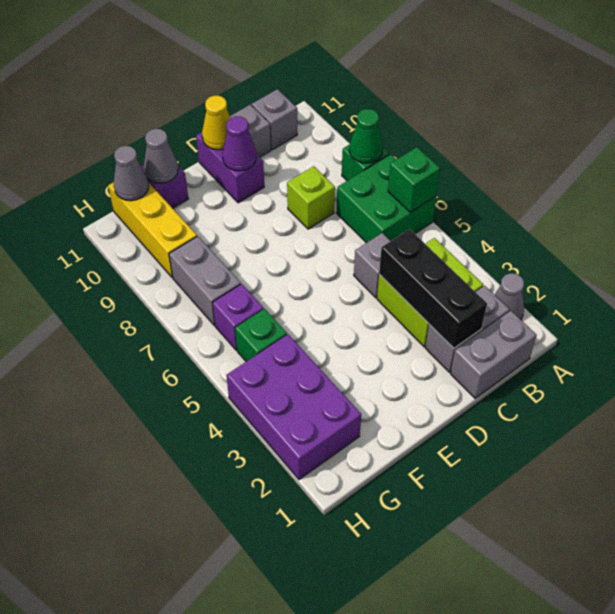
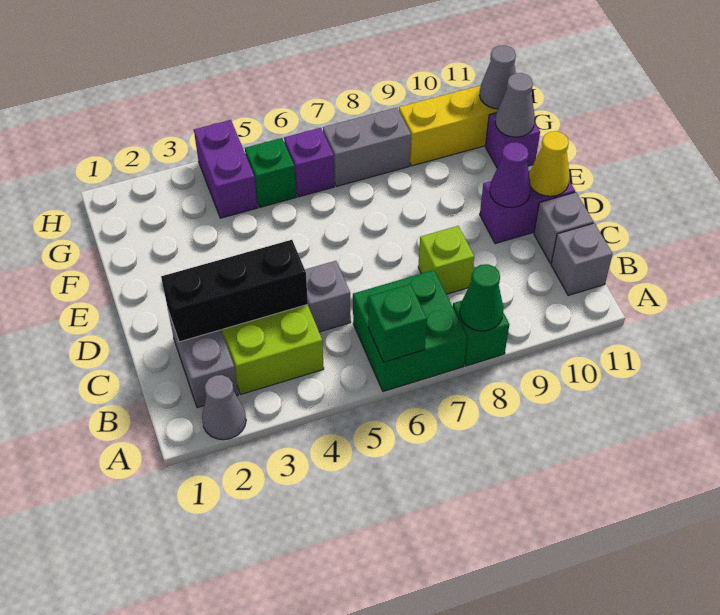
grey brick B1:C1 level 1 -> none
purple brick G2:H4 level 1 -> purple brick G4:H4 level 1

